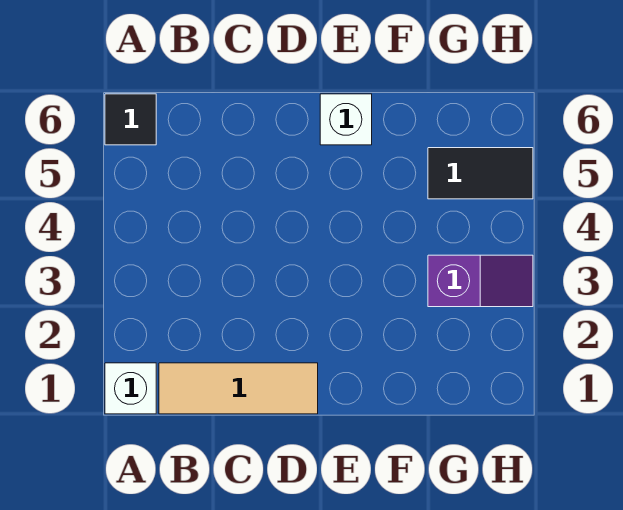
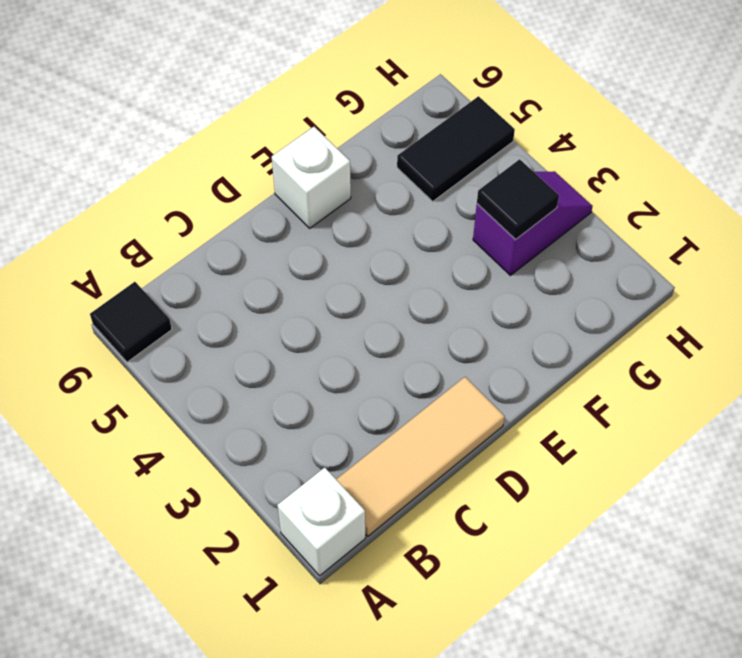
none -> black tile G3 level 2

